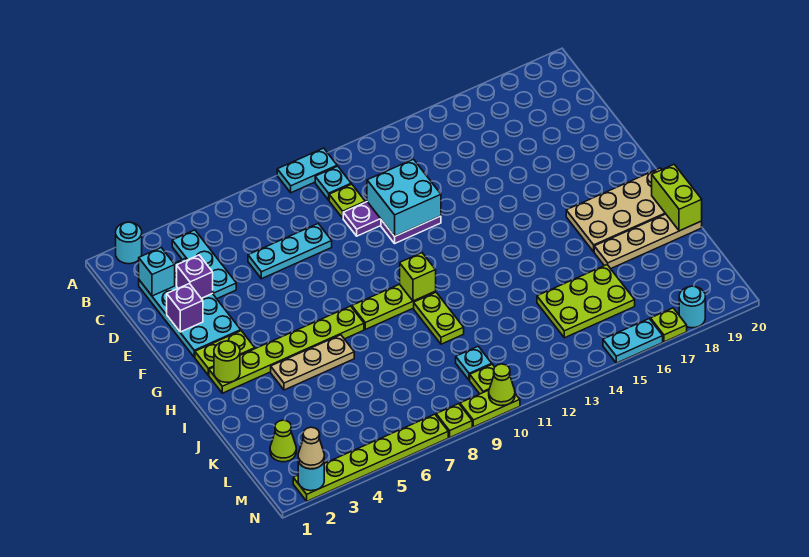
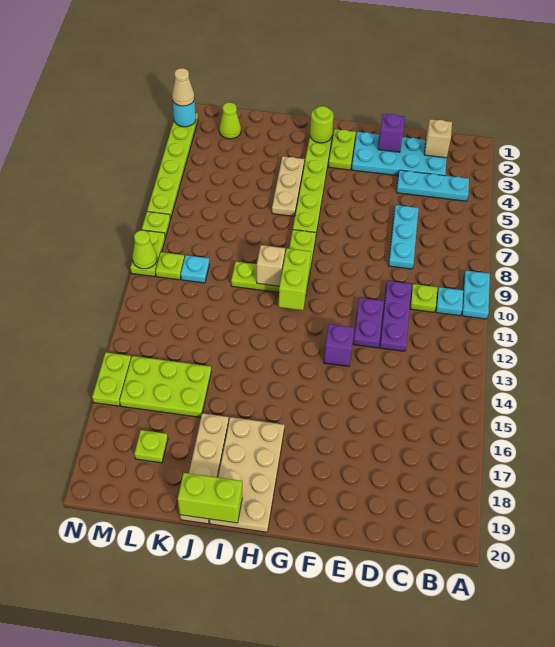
cyan round brick A2 level 1 -> none
cyan brick C2 level 2 -> tan brick C2 level 2
purple brick D3 level 2 -> purple brick F13 level 1
cyan brick D11:E12 level 2 -> none
lime brick H10 level 2 -> lime brick H10:H11 level 2
none -> tan brick I10 level 2
lime plate K14:L16 level 1 -> lime plate K15:M16 level 1
cyan plate N15:N16 level 1 -> lime plate N15:N16 level 1
lime plate N17 level 1 -> lime plate L18 level 1
cyan round brick N18 level 1 -> none

